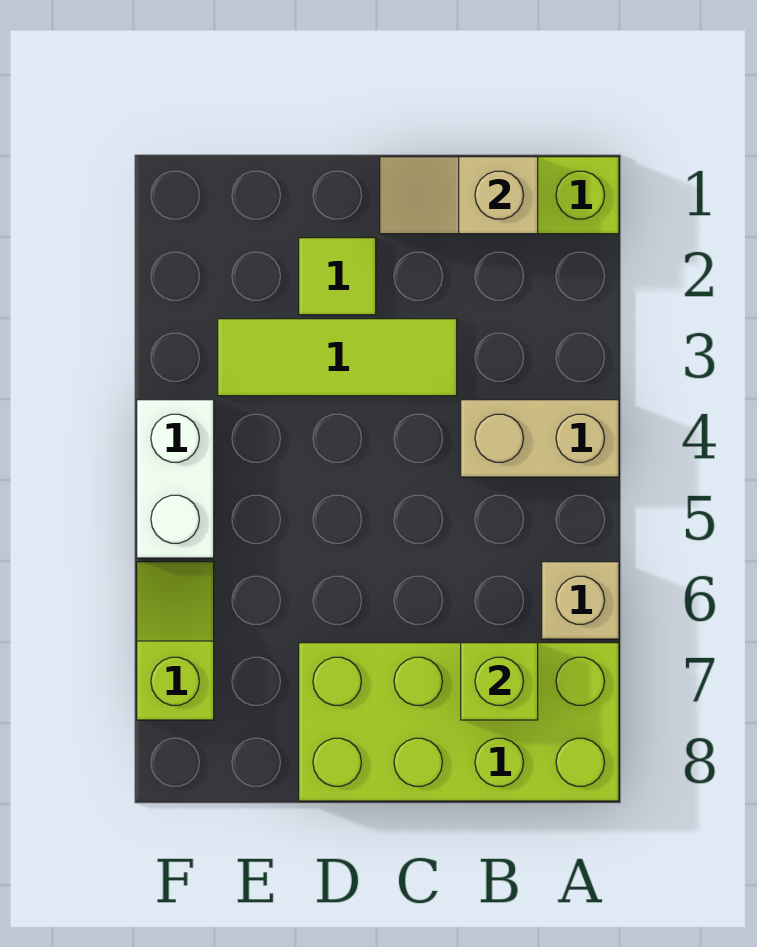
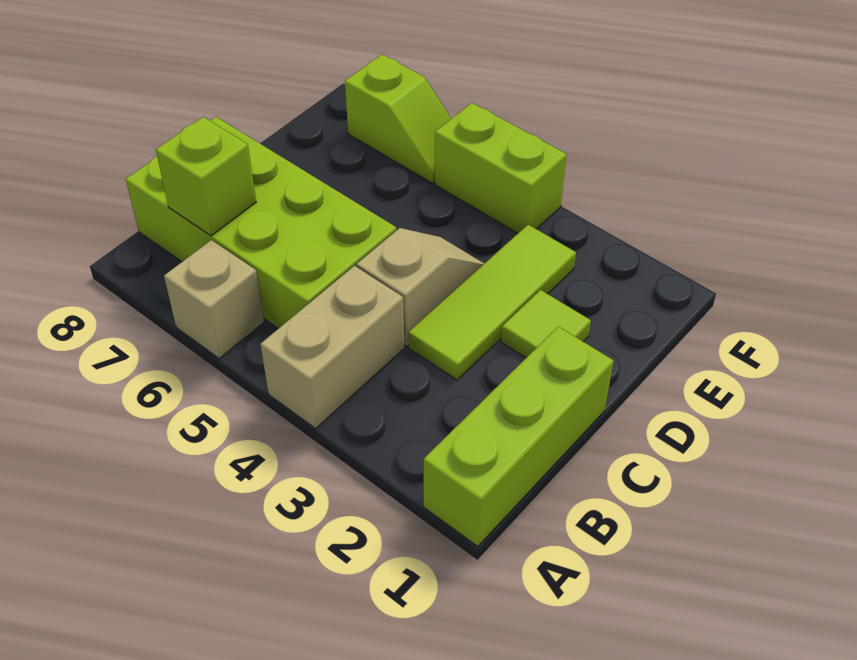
lime brick A7:D8 level 1 -> lime brick B5:C8 level 1
tan slope B1:C1 level 2 top B -> tan slope C4:D4 level 1 top C
white brick F4:F5 level 1 -> lime brick F4:F5 level 1

